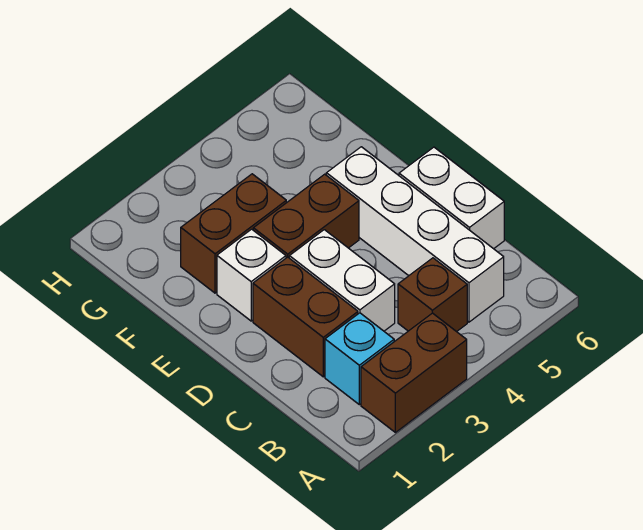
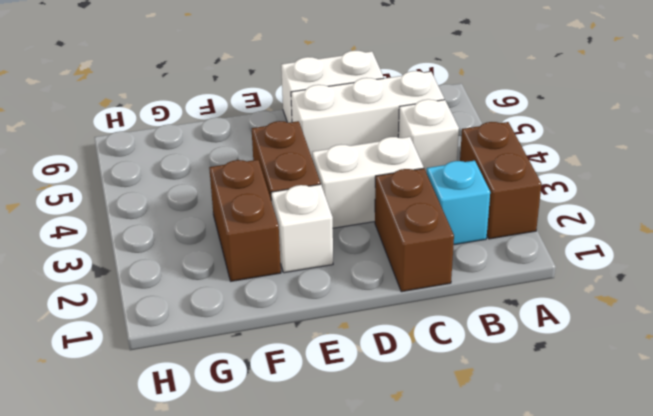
brown brick B4 level 1 -> white brick B4 level 1
white brick B5:E5 level 1 -> white brick B5:D5 level 1
brown brick C2:D2 level 1 -> brown brick C1:C2 level 1

